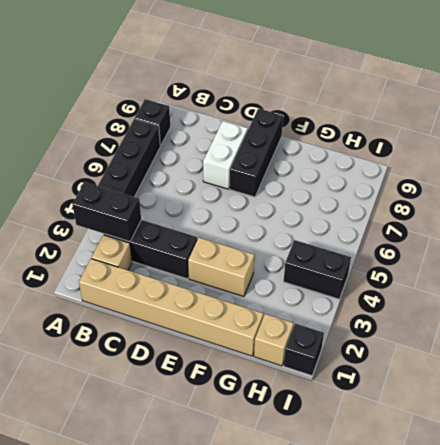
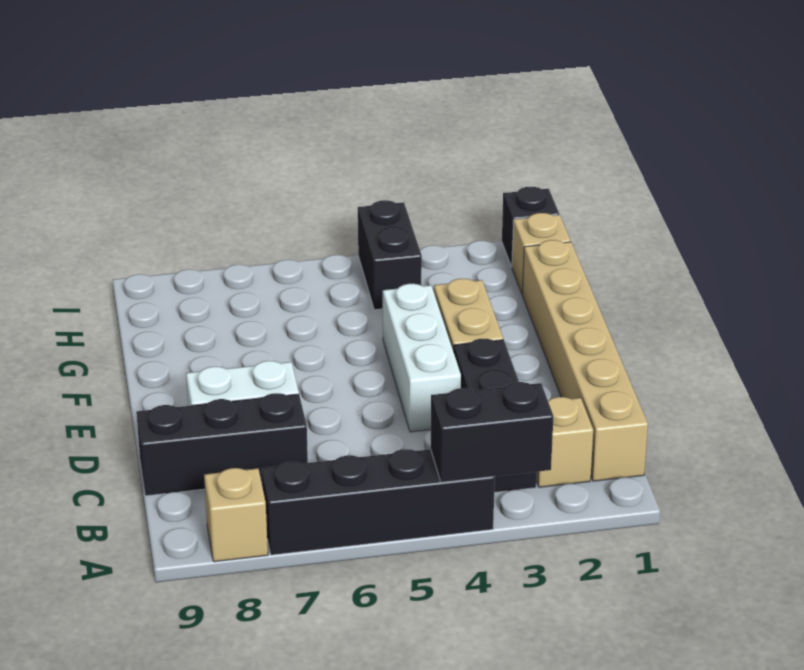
black brick A3:B3 level 2 -> black brick A3:A4 level 2
black brick A8 level 1 -> tan brick A8 level 1
none -> white brick D4:F4 level 1
black brick E7:E9 level 1 -> black brick C7:C9 level 1

